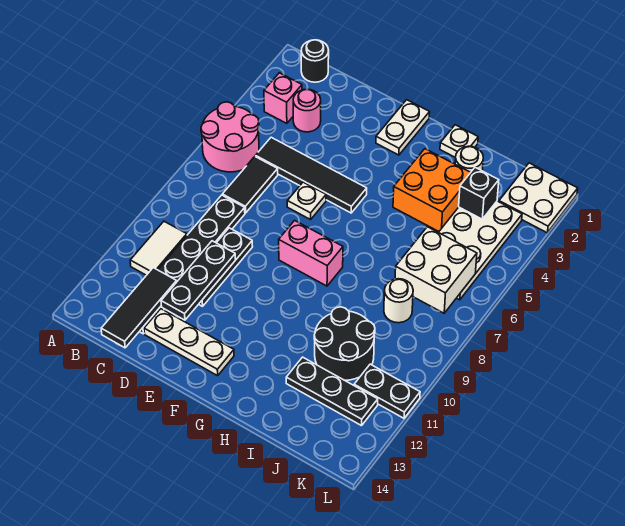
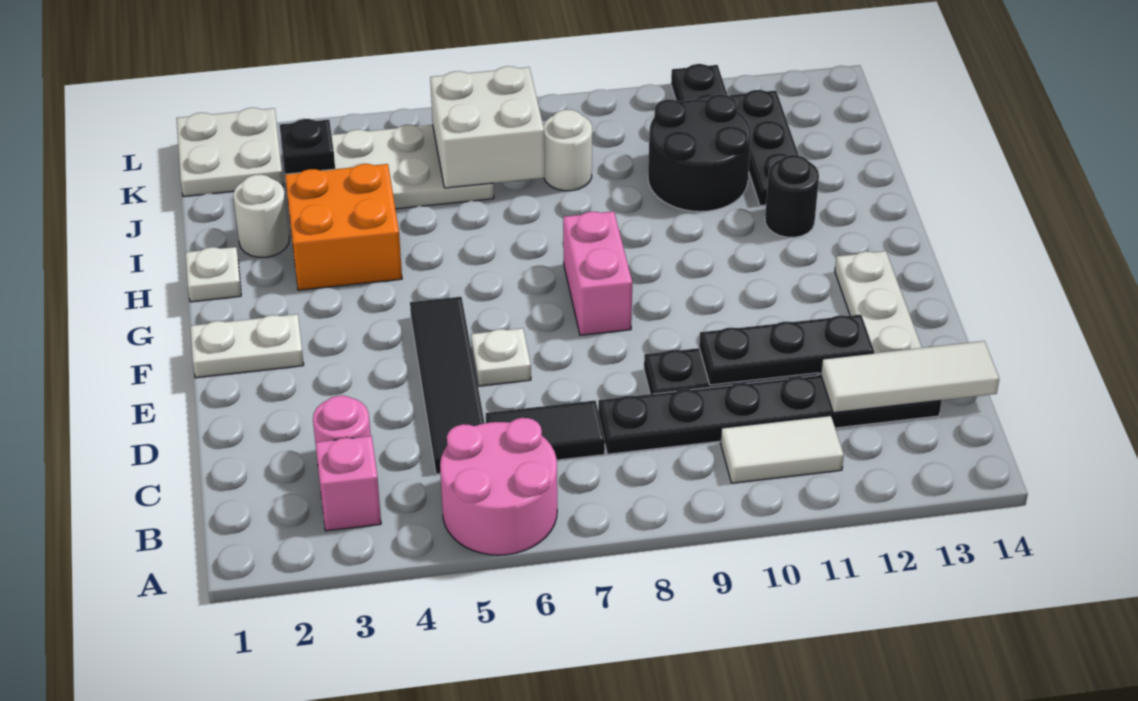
black round brick B1 level 1 -> black round brick H12 level 1
black tile C12:C14 level 2 -> white tile C12:C14 level 2

